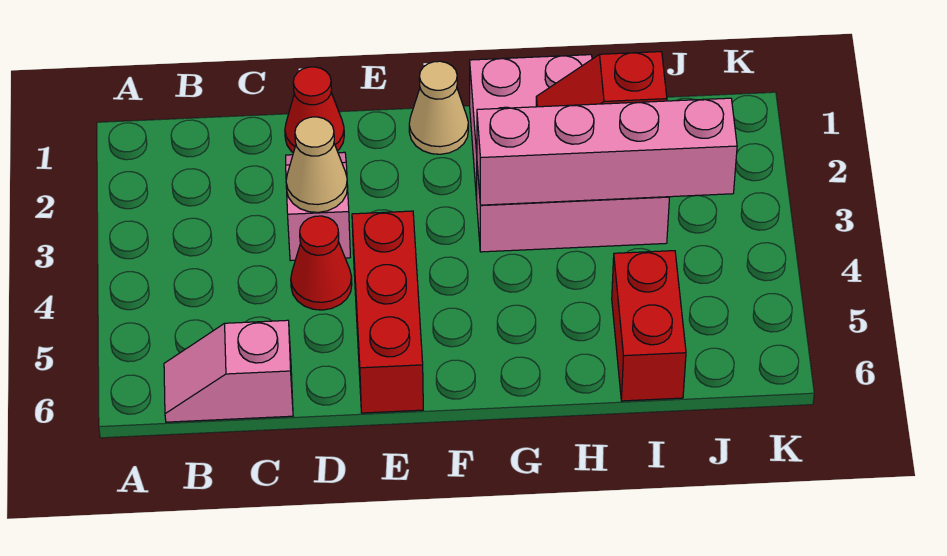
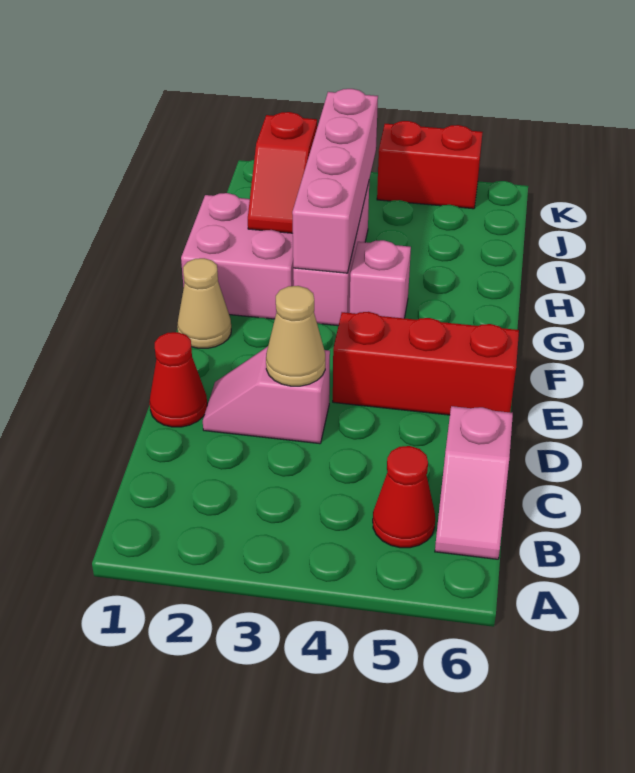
red cone D4 level 1 -> red cone B5 level 1
none -> pink brick G4 level 1
red brick I5:I6 level 1 -> red brick K4:K5 level 1

